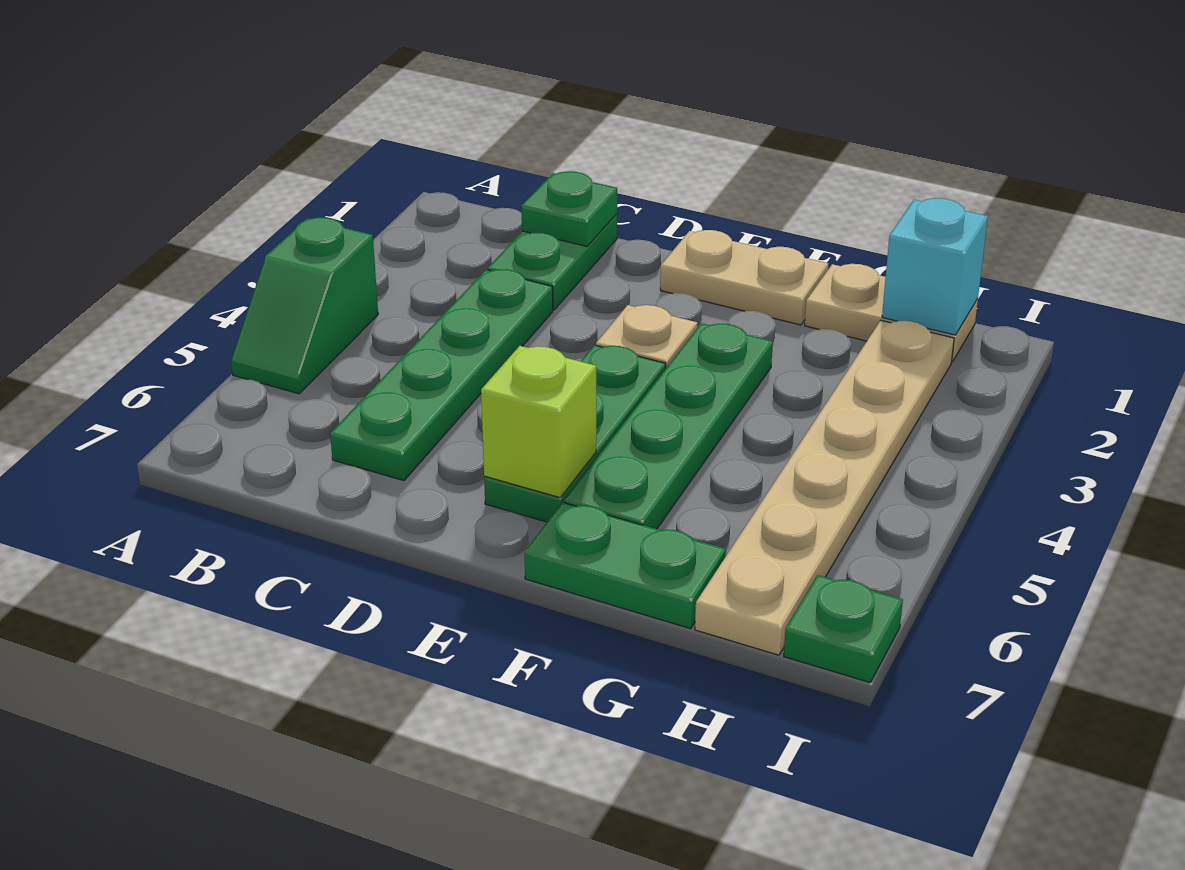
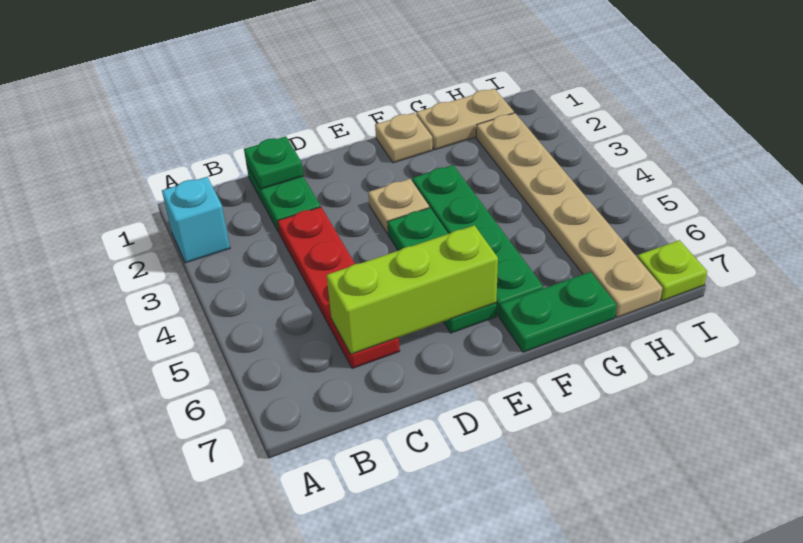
green slope A4:A5 level 1 top 4 -> none
green plate C3:C6 level 1 -> red plate C3:C6 level 1
tan plate E1:F1 level 1 -> tan plate F1 level 1
lime brick E6 level 2 -> lime brick C6:E6 level 2
cyan brick H1 level 2 -> cyan brick A2 level 1
green plate I7 level 1 -> lime plate I7 level 1

